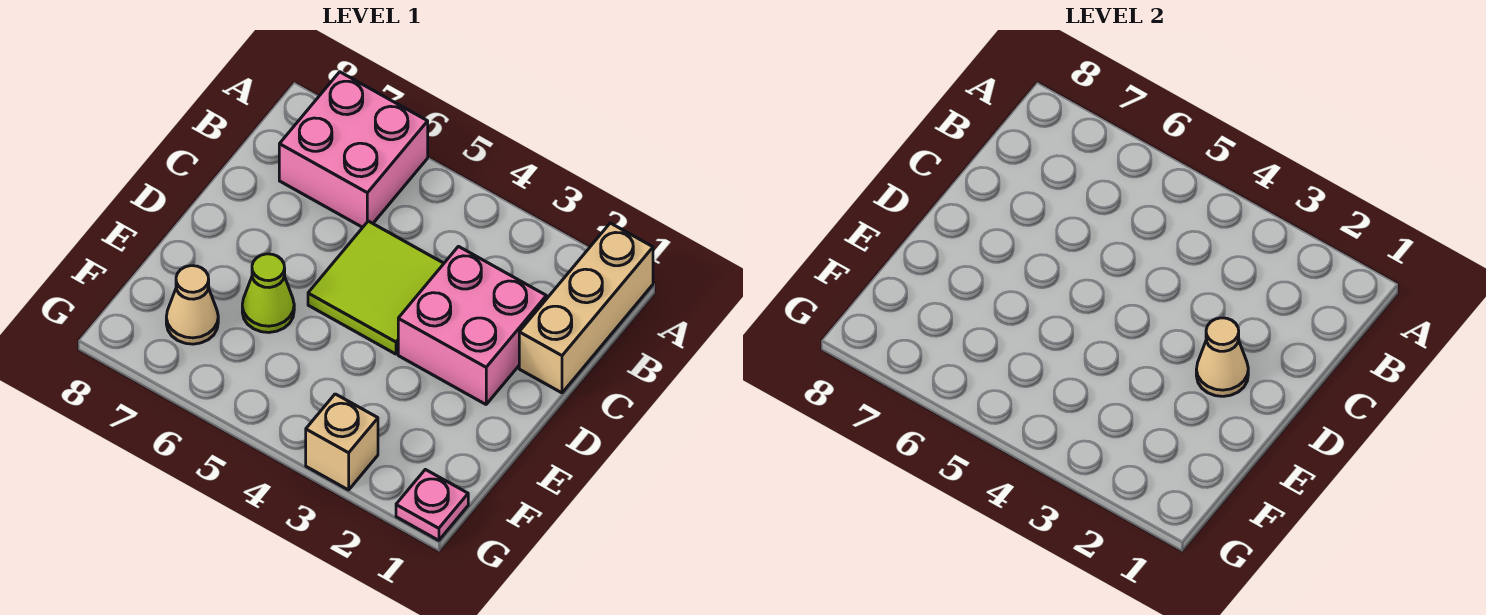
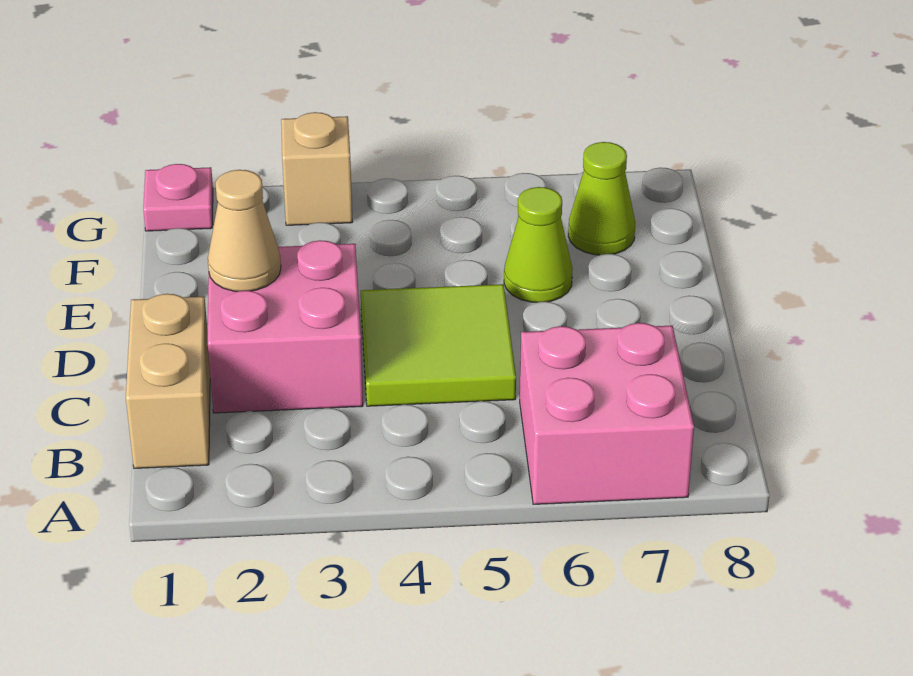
tan brick A1:C1 level 1 -> tan brick B1:C1 level 1
tan cone F7 level 1 -> lime cone F7 level 1

